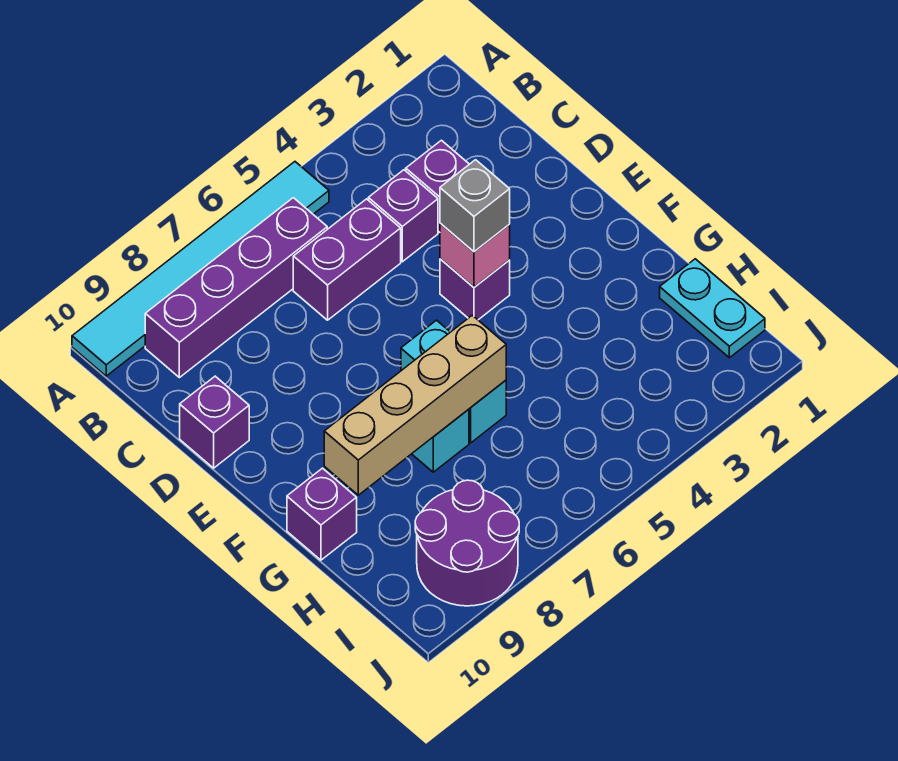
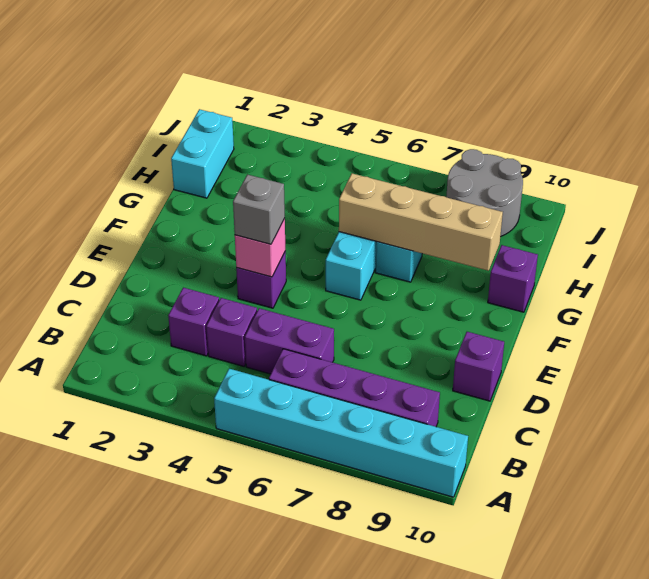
cyan tile A5:A10 level 1 -> cyan brick A5:A10 level 1
cyan plate H1:I1 level 1 -> cyan brick H1:I1 level 1
purple round brick I8:J9 level 1 -> grey round brick I8:J9 level 1

